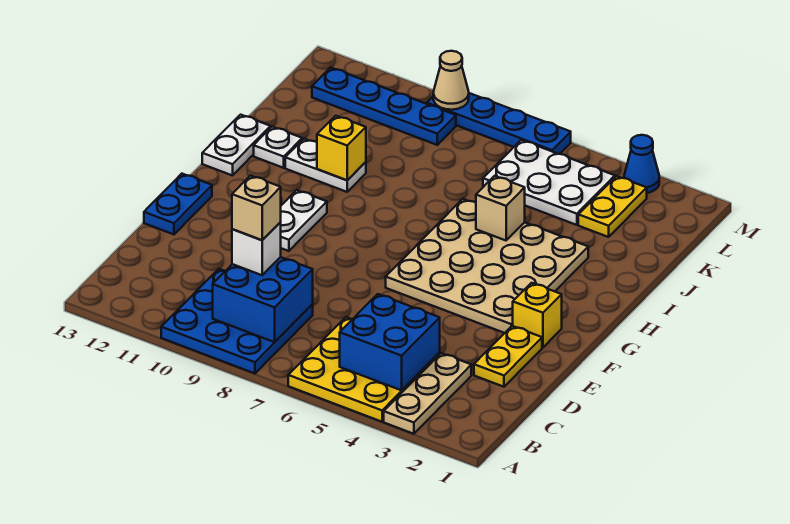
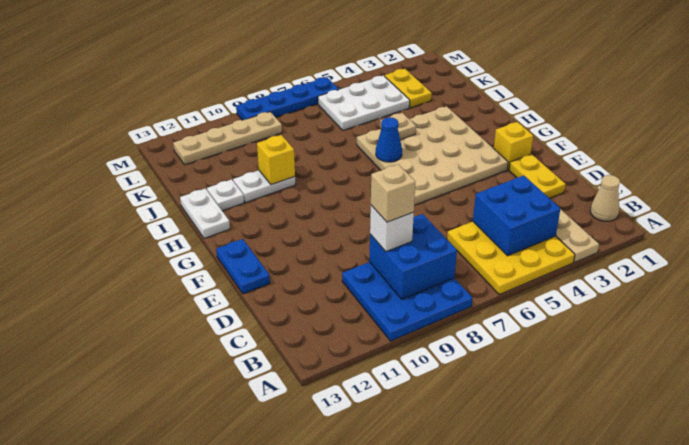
white plate F10:G10 level 1 -> none
tan brick I5 level 2 -> tan plate I5 level 2
blue plate L9:L12 level 1 -> tan plate L9:L12 level 1
blue cone M3 level 1 -> blue cone H6 level 2
tan cone M9 level 2 -> tan cone B1 level 1

